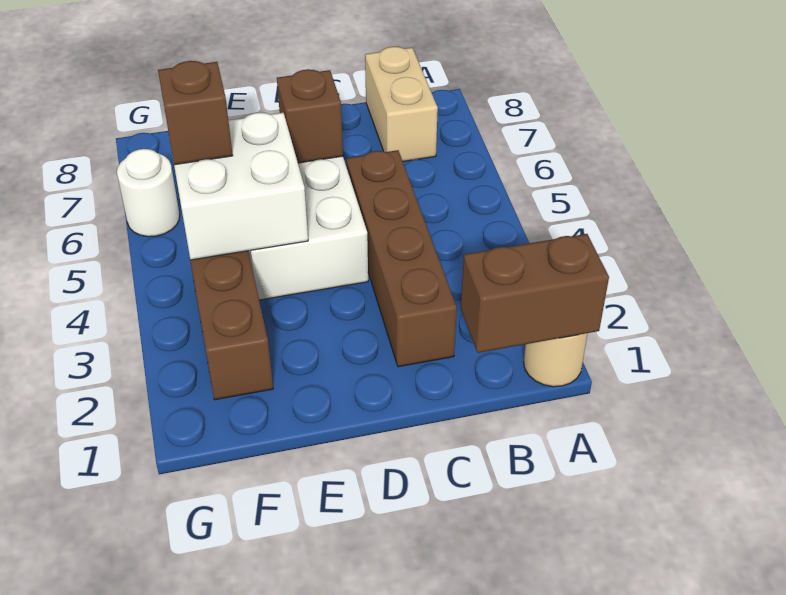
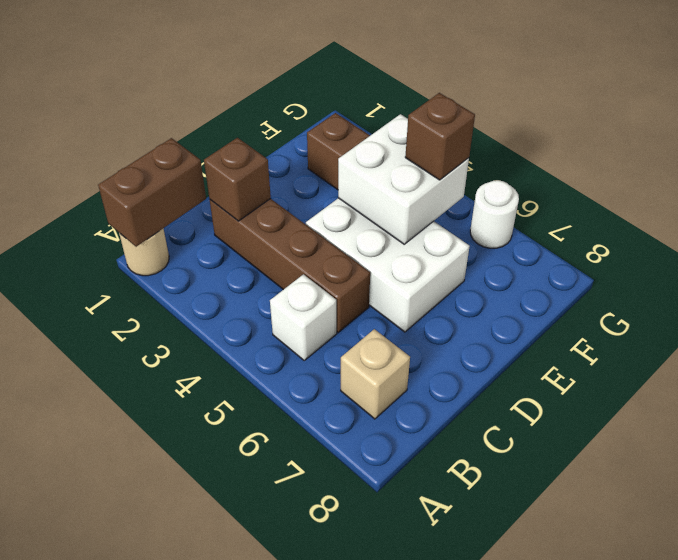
none -> white brick B5 level 1
tan brick B7:B8 level 1 -> tan brick B7 level 1
brown brick D6 level 2 -> brown brick C2 level 2

